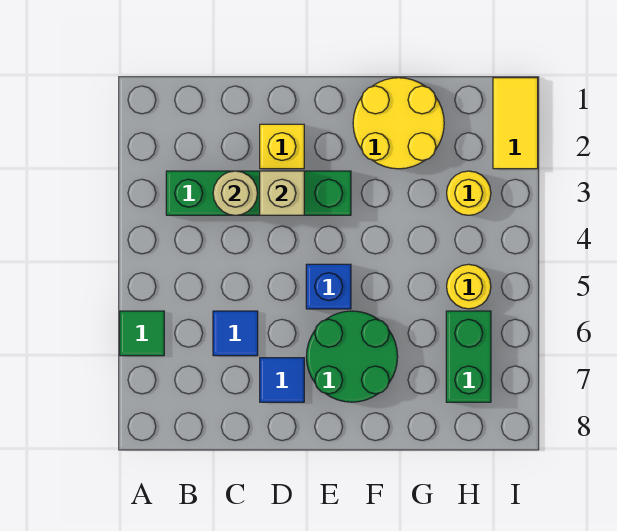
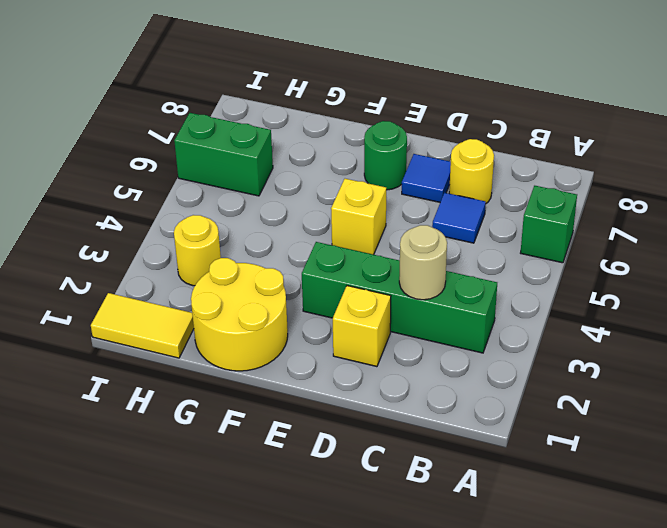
green tile A6 level 1 -> green brick A6 level 1
tan brick D3 level 2 -> none
blue brick E5 level 1 -> yellow brick E5 level 1
green round brick E6:F7 level 1 -> green round brick E7 level 1
yellow round brick H5 level 1 -> yellow round brick C7 level 1
green brick H6:H7 level 1 -> green brick H6:I6 level 1
yellow tile I1:I2 level 1 -> yellow tile H1:I1 level 1

